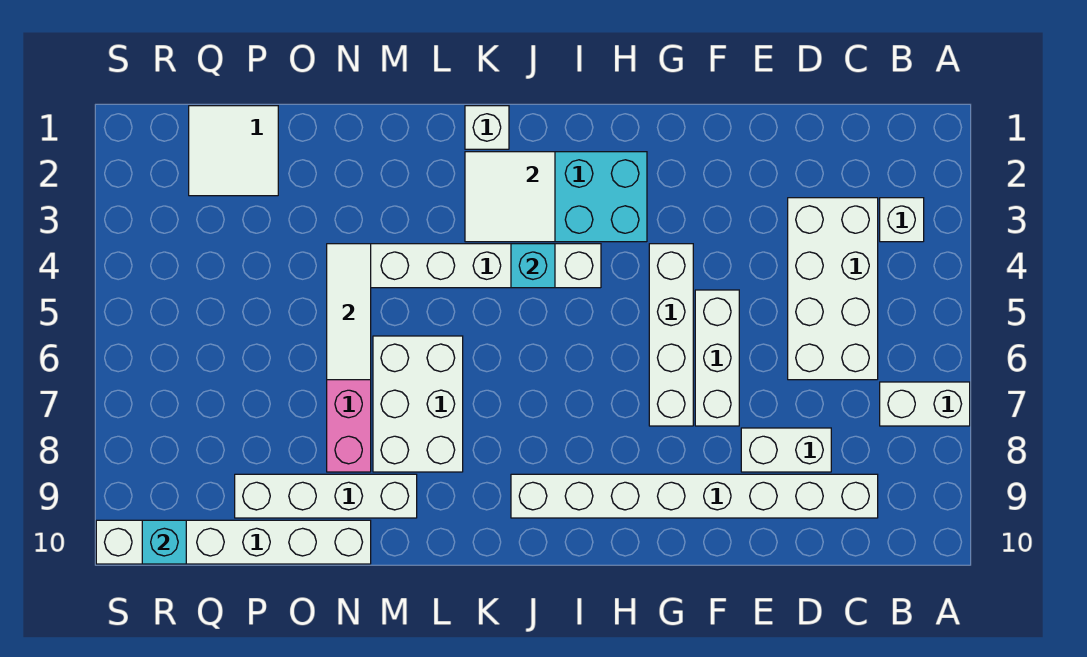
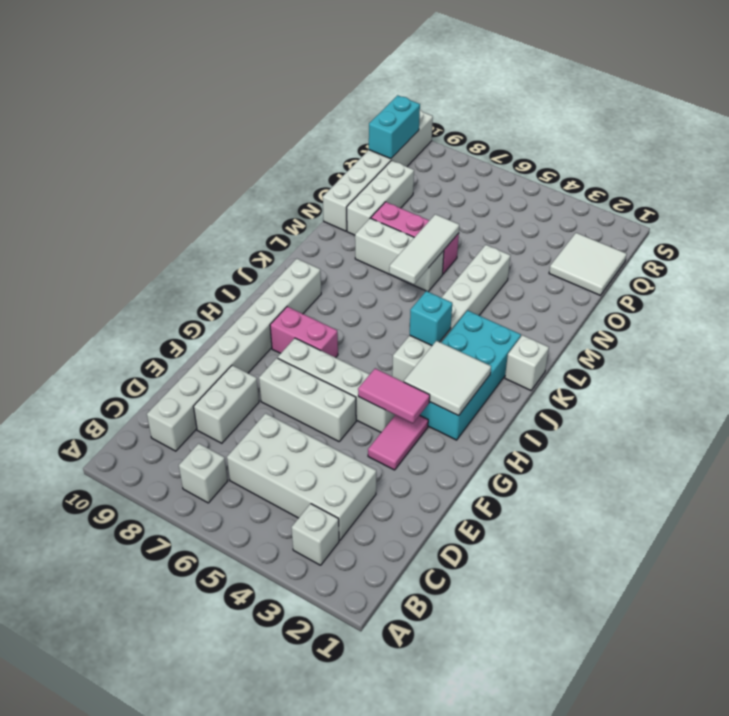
white brick A7:B7 level 1 -> white brick B7 level 1
none -> pink tile F3:G3 level 1
none -> pink tile G3:G4 level 2
none -> pink brick H7:H8 level 1
white tile J2:K3 level 2 -> white tile H2:I3 level 2
white brick L6:M8 level 1 -> white brick M6:M8 level 1
white brick M9:P9 level 1 -> white brick N9:P9 level 1
white tile N4:N6 level 2 -> white tile L6:N6 level 2
cyan brick R10 level 2 -> cyan brick Q10:R10 level 2

